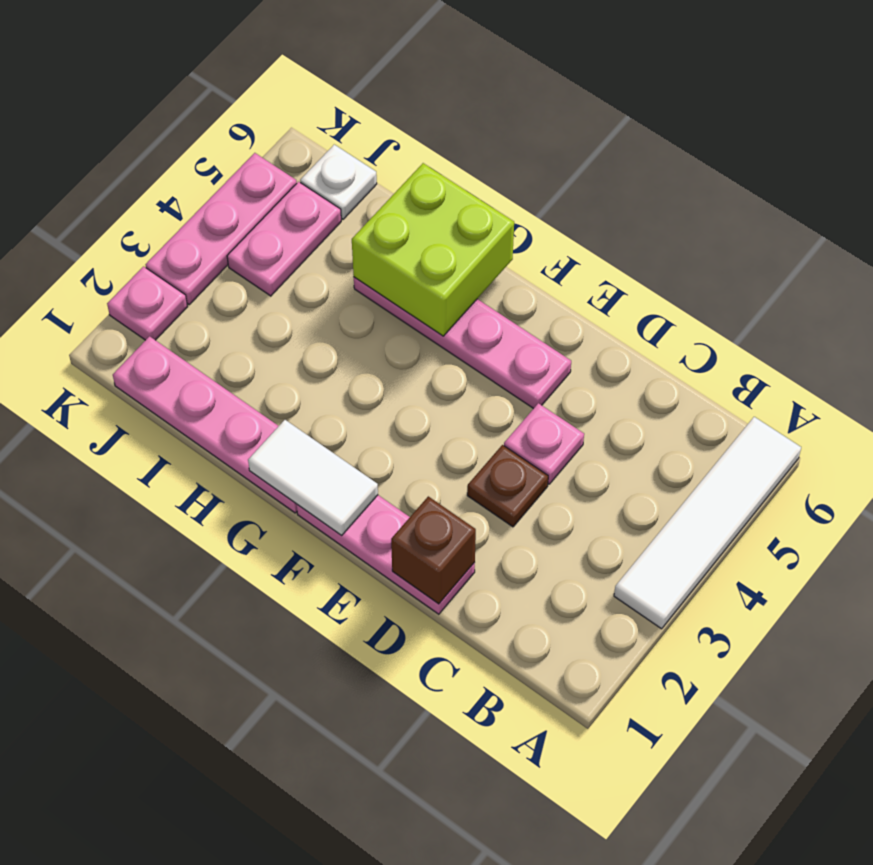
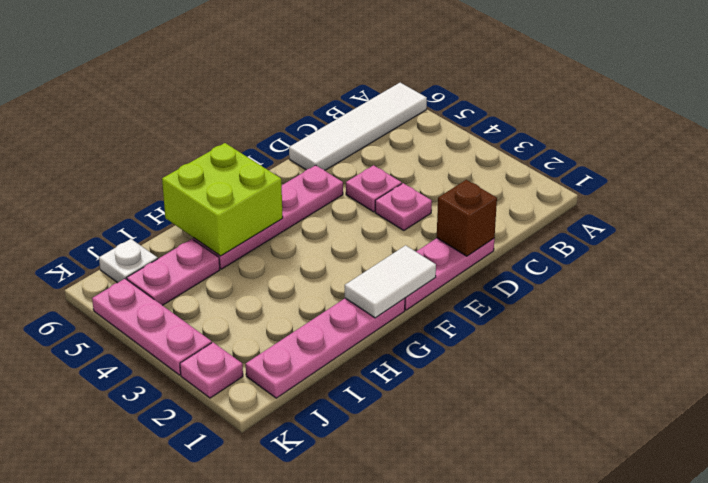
white tile A3:A6 level 1 -> white tile A6:D6 level 1
brown plate D3 level 1 -> pink plate D3 level 1
pink plate J4:J5 level 1 -> pink plate I5:J5 level 1

